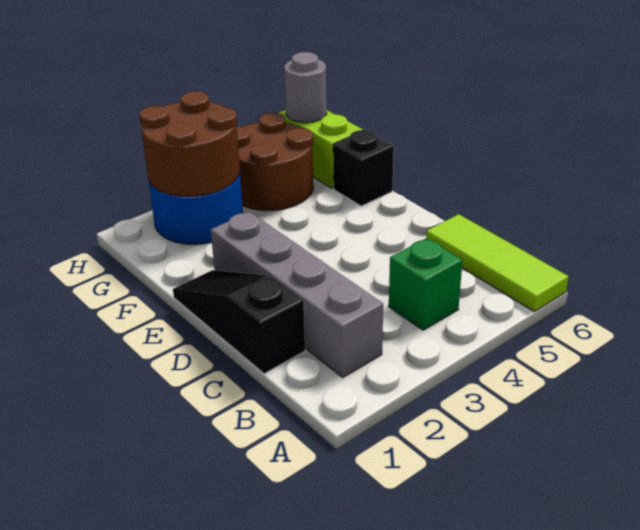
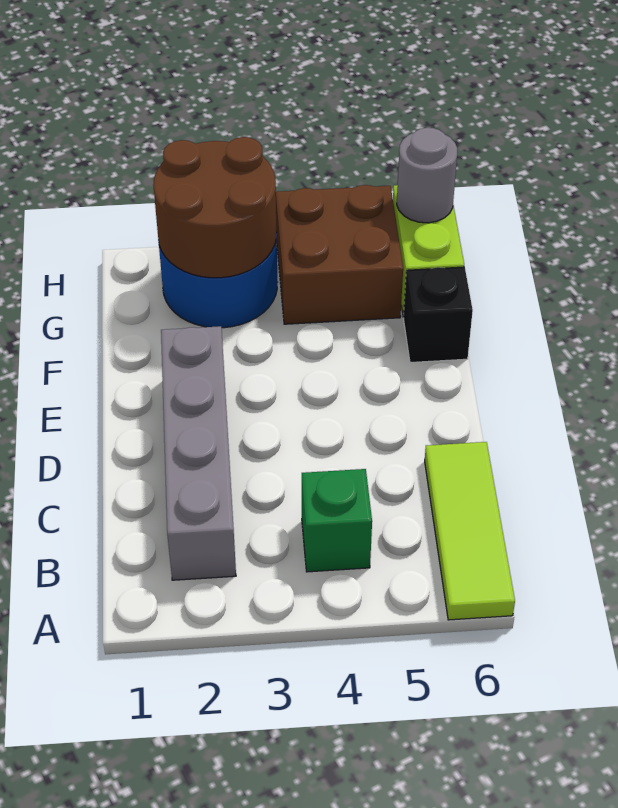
black slope C1:E1 level 1 top C -> none
brown round brick G4:H5 level 1 -> brown brick G4:H5 level 1

